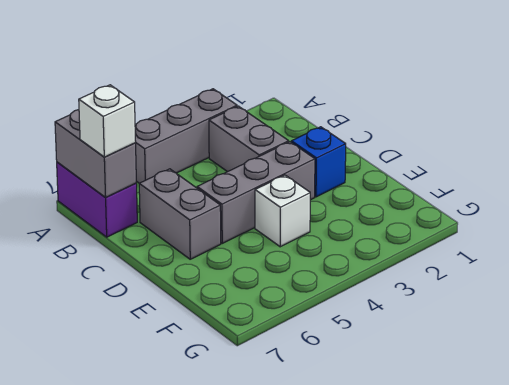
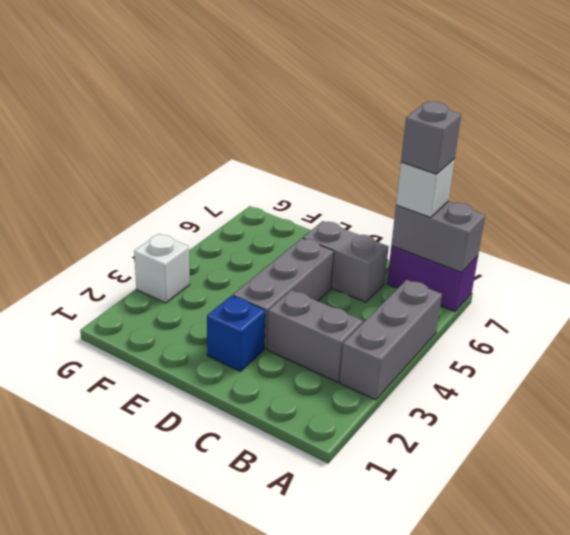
none -> grey brick B7 level 4
white brick E4 level 1 -> white brick G3 level 1

